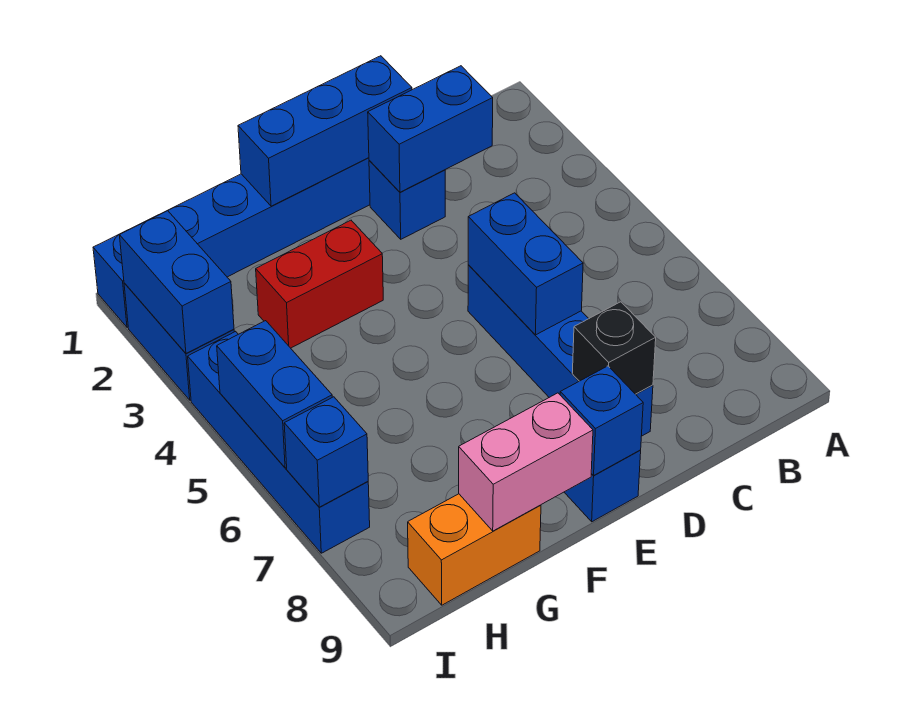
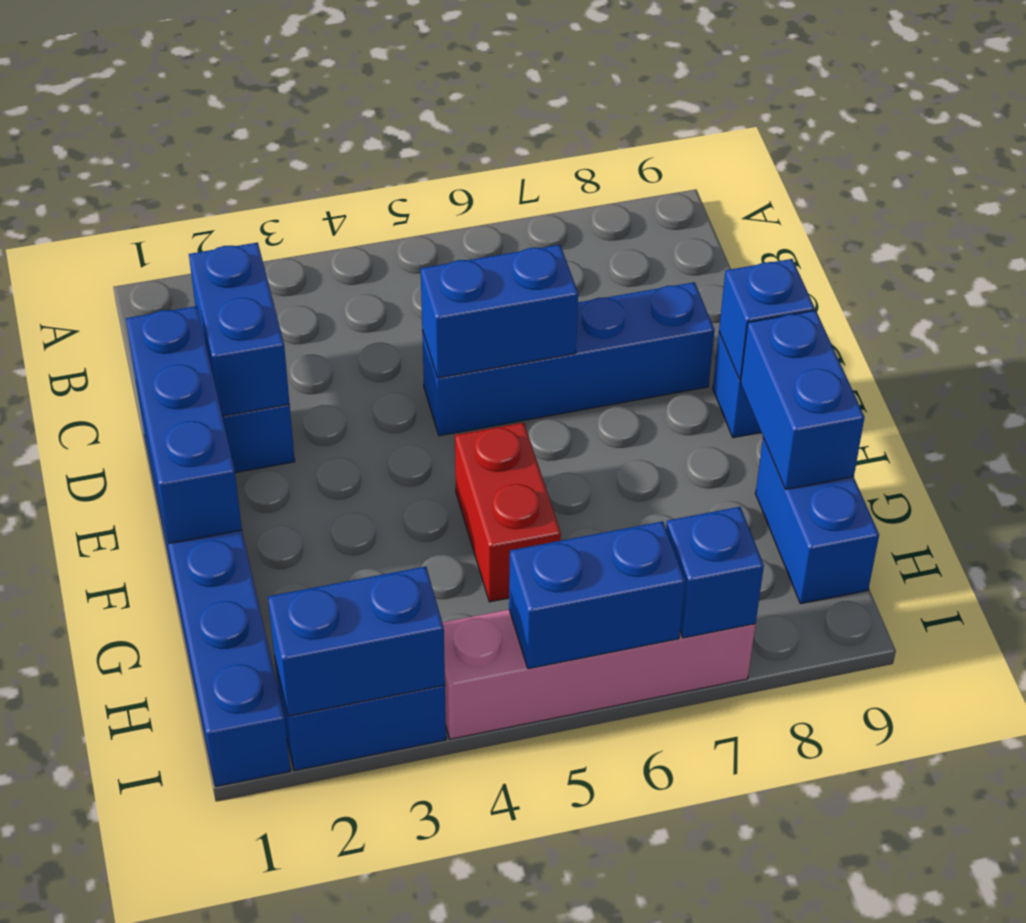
black brick D8 level 2 -> none
red brick F3:G3 level 1 -> red brick F5:G5 level 1
pink brick F9:G9 level 2 -> blue brick F9:G9 level 2
orange brick G9:H9 level 1 -> blue brick G9:H9 level 1
blue brick I4:I7 level 1 -> pink brick I4:I7 level 1

